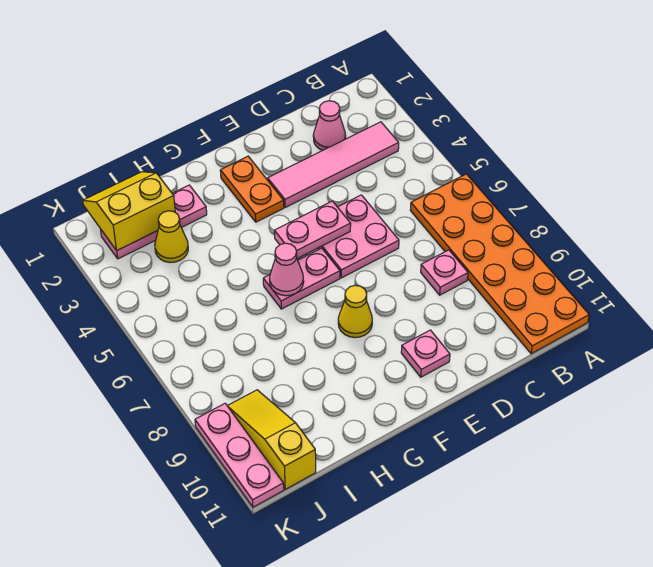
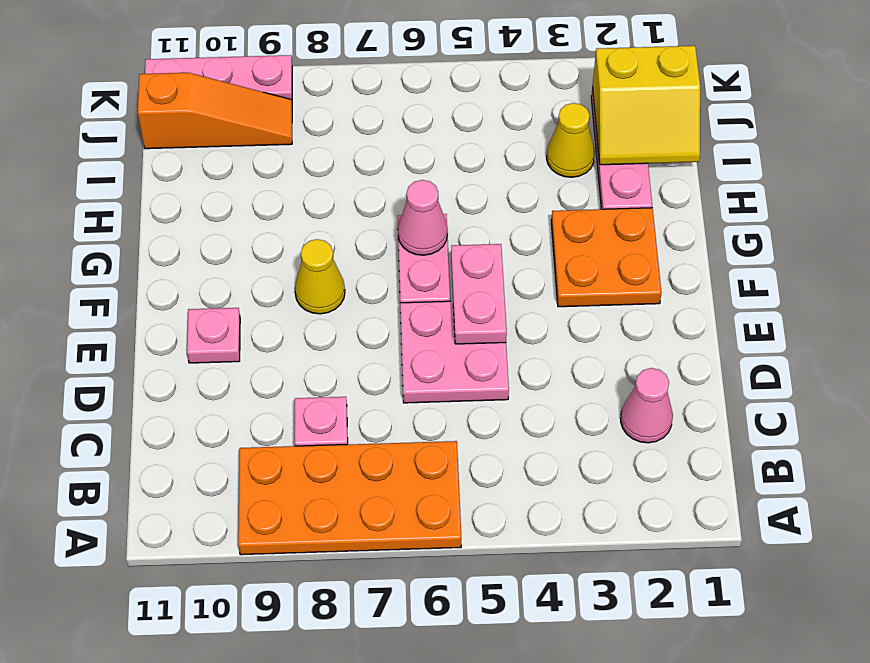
orange plate A6:B11 level 1 -> orange plate A6:B9 level 1
pink tile B3:E3 level 1 -> none
orange plate F2:F3 level 1 -> orange plate F2:G3 level 1
yellow slope I1:J2 level 2 top 2 -> yellow slope I1:J2 level 2 top J
yellow slope J9:J11 level 1 top 11 -> orange slope J9:J11 level 1 top 11

